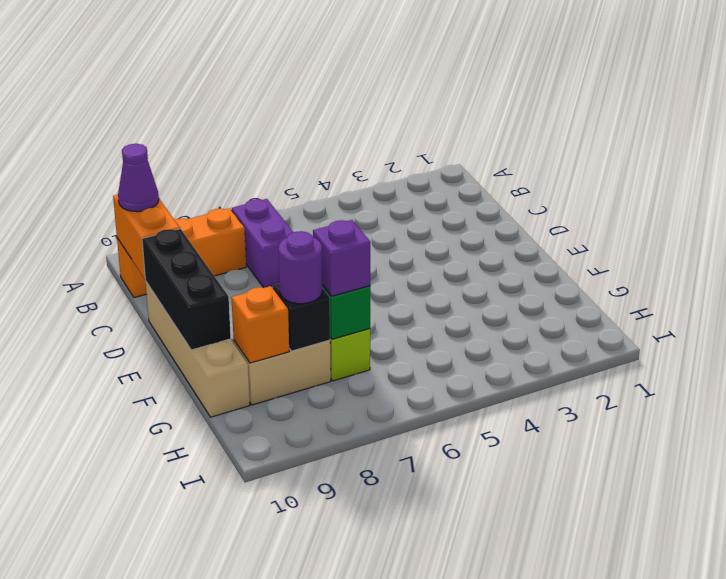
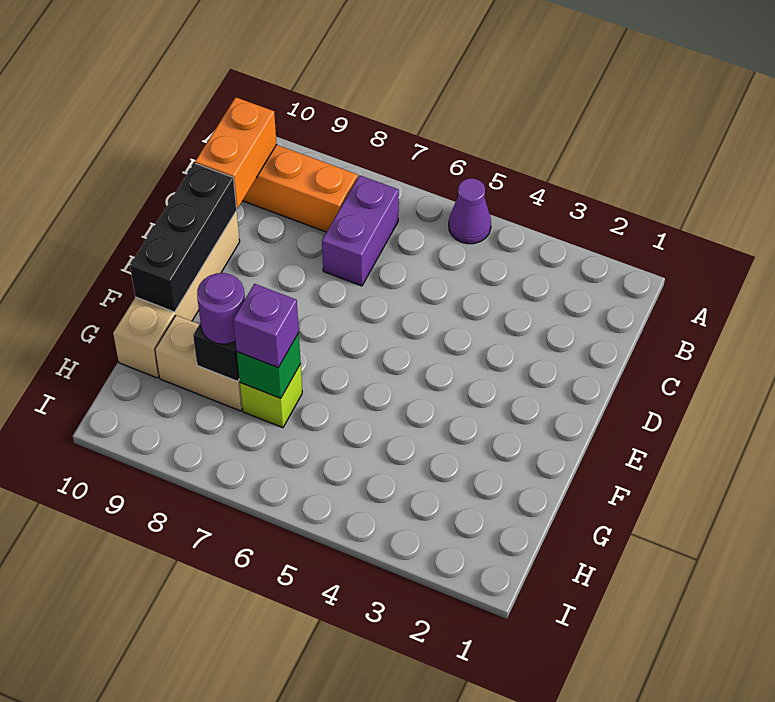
purple cone B10 level 3 -> purple cone A5 level 1
orange brick G9 level 2 -> none

